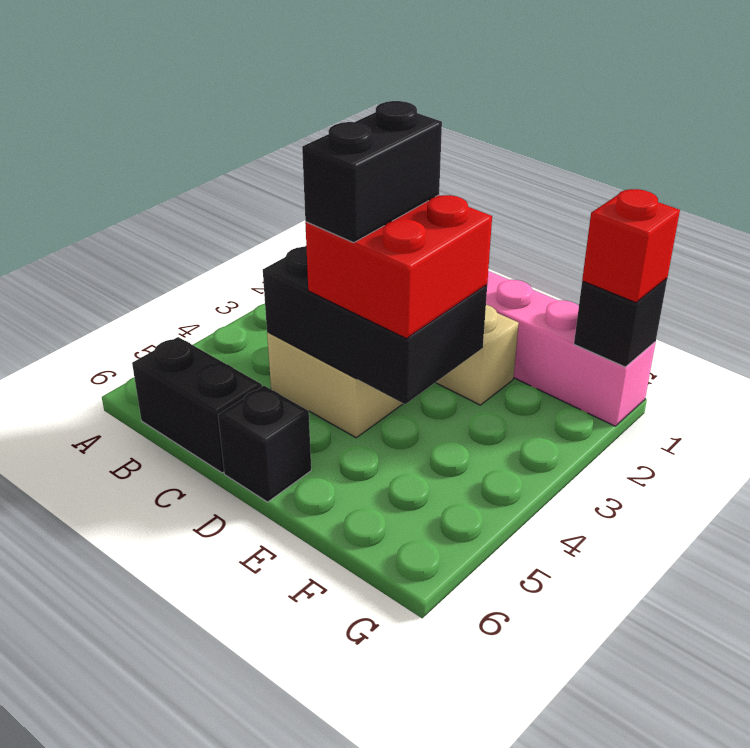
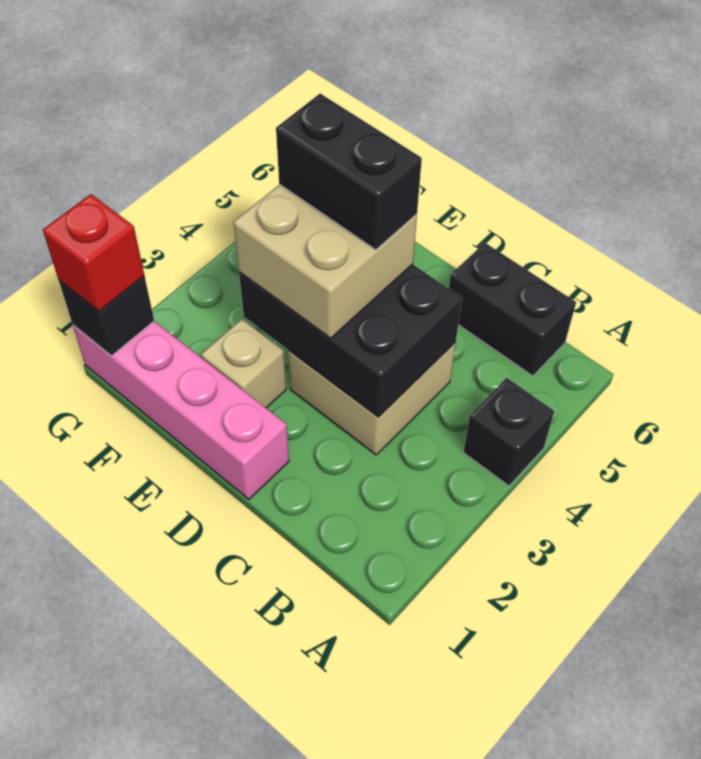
red brick D3:E4 level 3 -> tan brick D3:E4 level 3
black brick D3:D4 level 4 -> black brick D4:E4 level 4
black brick D6 level 1 -> black brick A4 level 1

